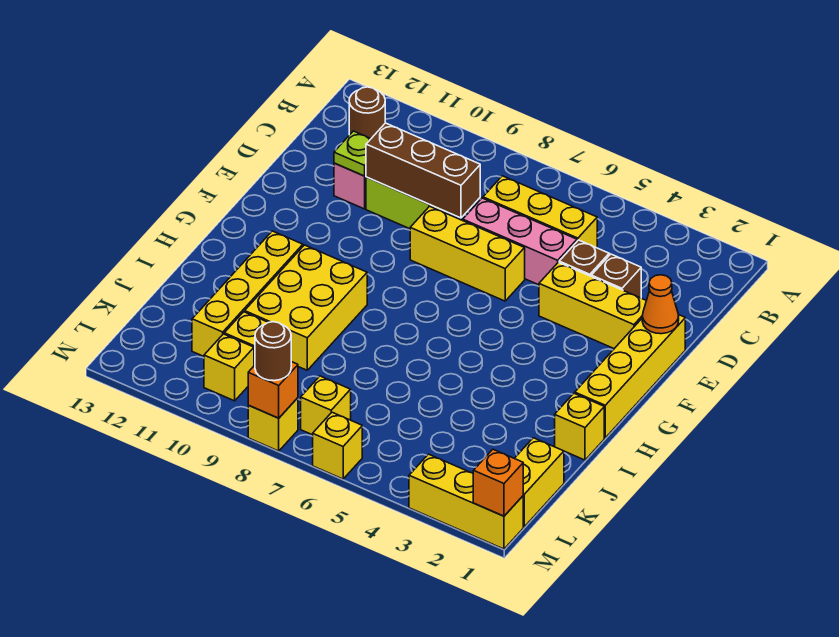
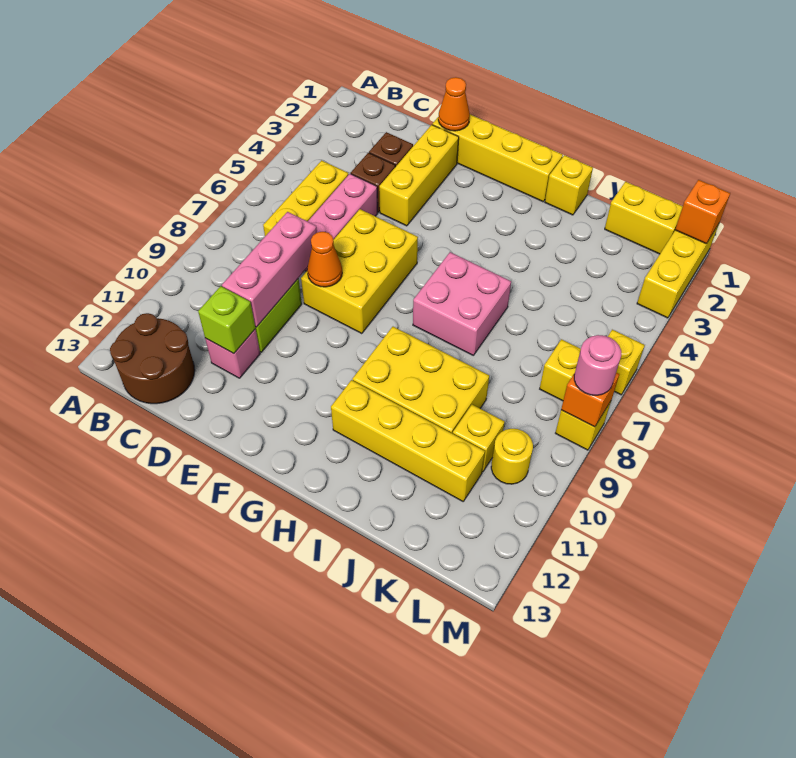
brown round brick B12 level 1 -> brown round brick B12:C13 level 1
brown brick D8:D10 level 2 -> pink brick D8:D10 level 2
lime plate D11 level 2 -> lime brick D11 level 2
yellow brick E6:E8 level 1 -> yellow brick E6:F8 level 1
none -> orange cone E8 level 2
none -> pink brick H6:I7 level 1
yellow brick L10 level 1 -> yellow round brick L10 level 1
brown round brick M8 level 3 -> pink round brick M8 level 3

